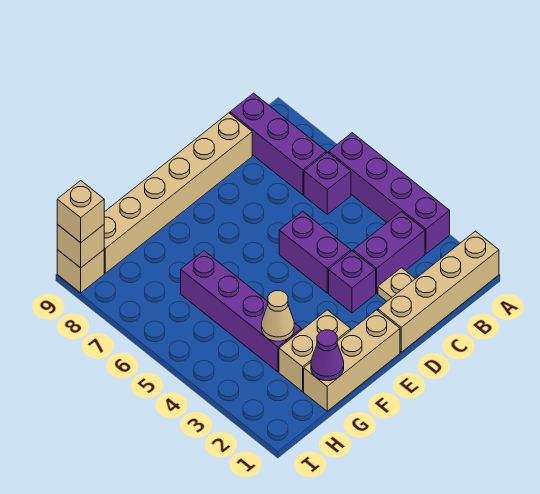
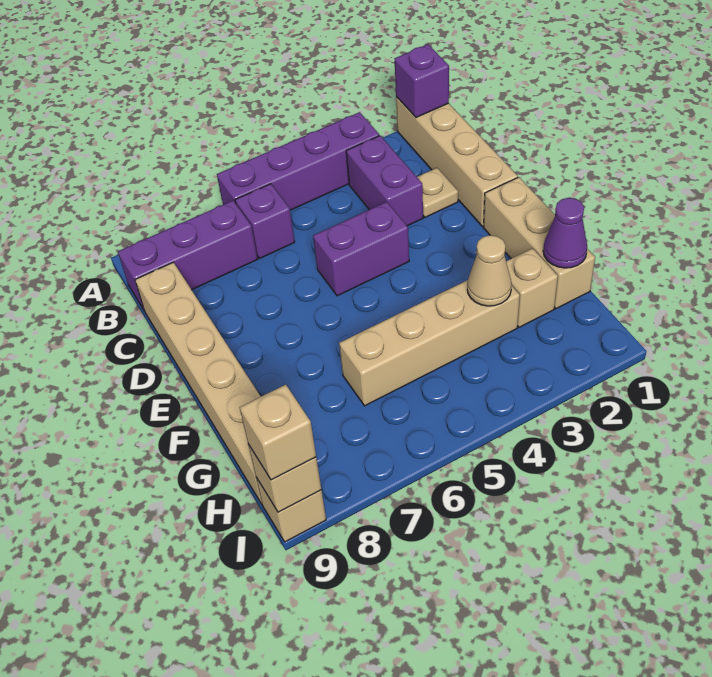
purple brick D3 level 1 -> purple brick A1 level 2
tan brick F2:G2 level 1 -> tan brick G2 level 1
purple brick G3:G6 level 1 -> tan brick G3:G6 level 1

